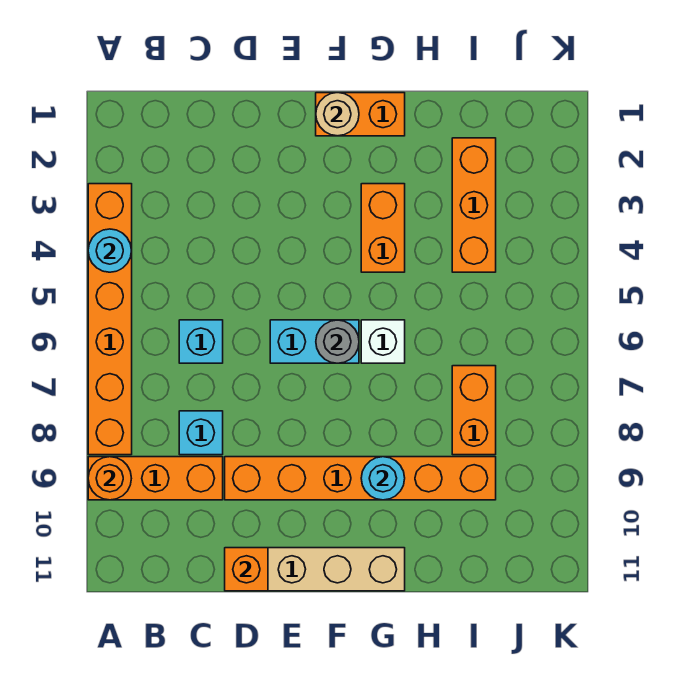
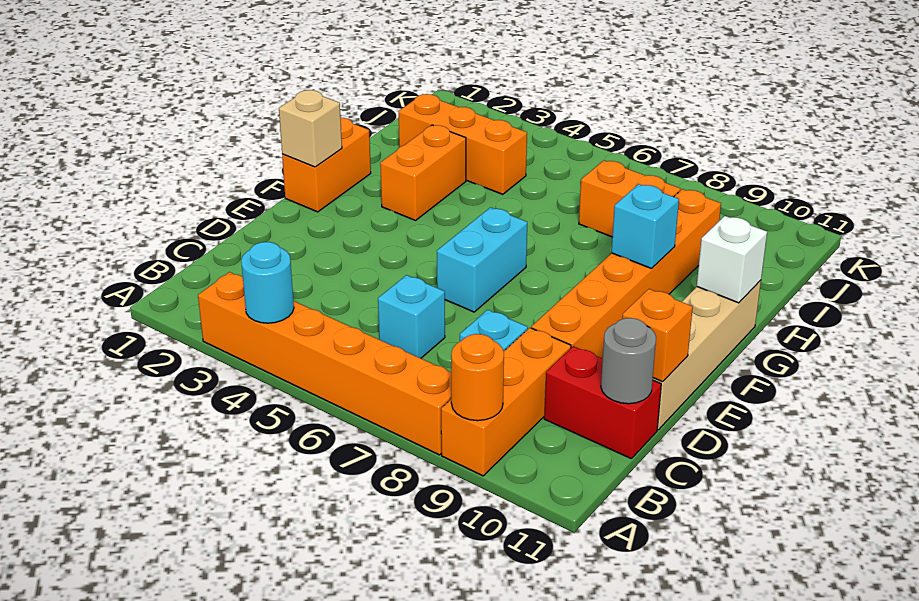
none -> red brick C10:C11 level 1
tan round brick F1 level 2 -> tan brick F1 level 2
grey round brick F6 level 2 -> grey round brick C11 level 2
orange brick G3:G4 level 1 -> orange brick G3:H3 level 1
white brick G6 level 1 -> white brick G11 level 2
cyan round brick G9 level 2 -> cyan brick G9 level 2

